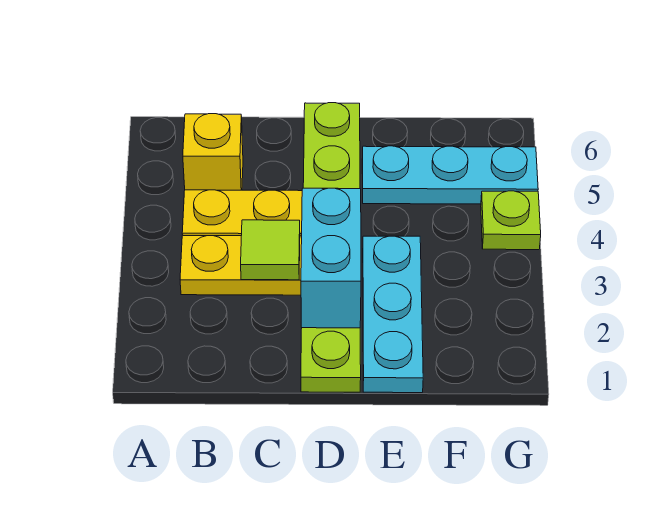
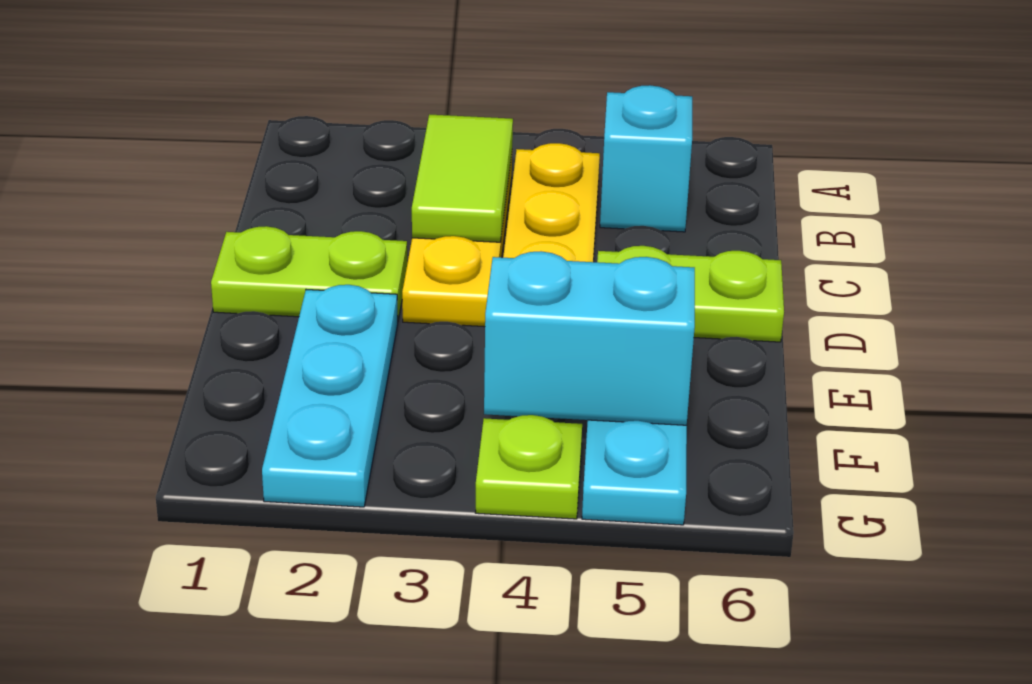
yellow brick B5 level 1 -> cyan brick B5 level 1
lime tile C3 level 2 -> lime tile B3:C3 level 2
cyan brick D2:D3 level 2 -> cyan brick F4:F5 level 2
cyan plate E1:E3 level 1 -> cyan plate E2:G2 level 1

